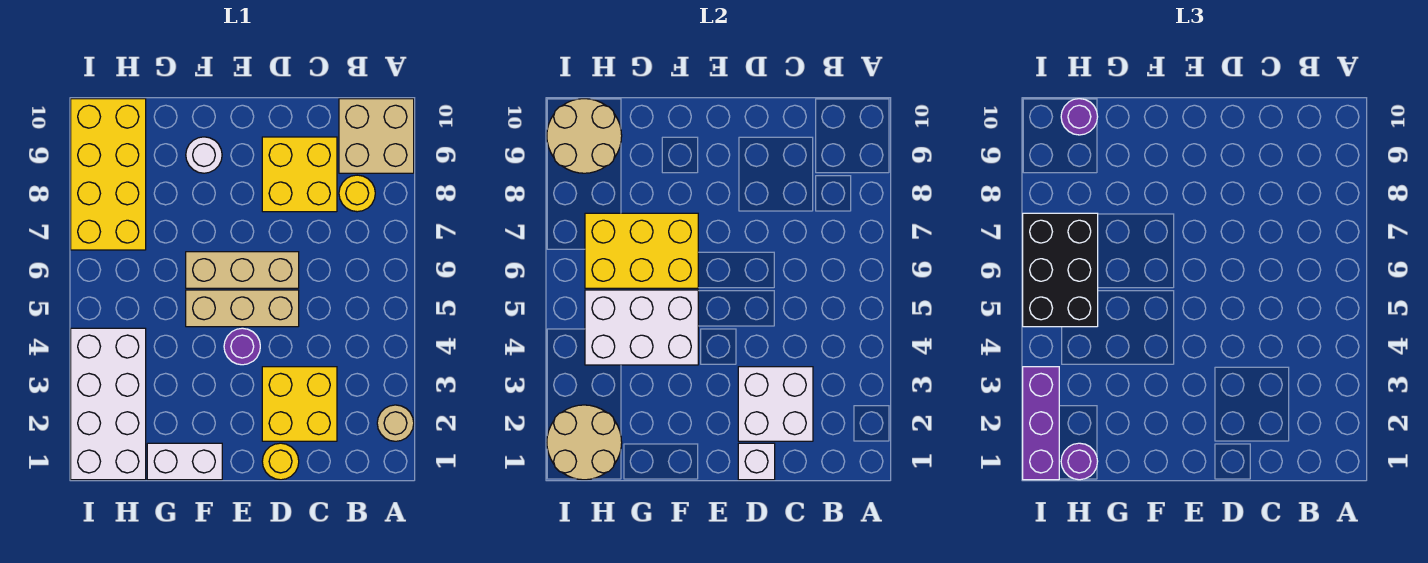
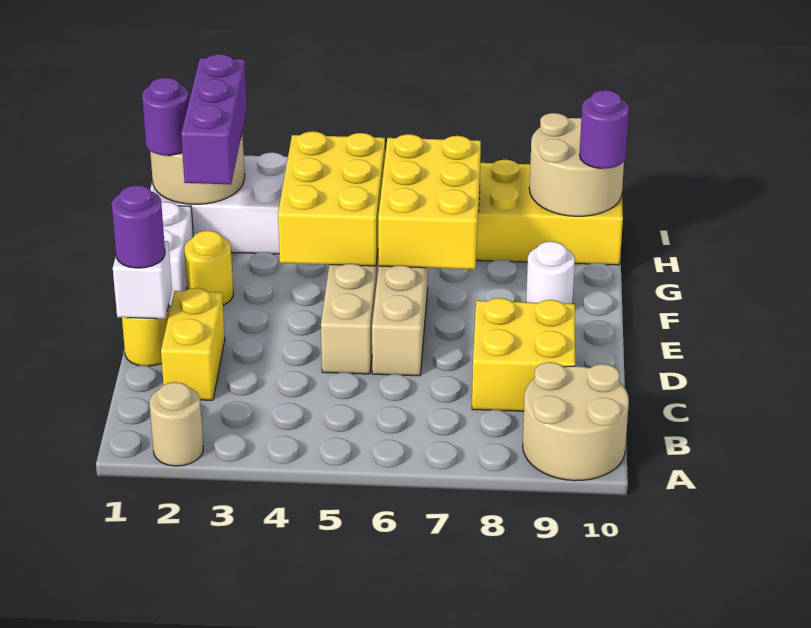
tan brick A9:B10 level 1 -> tan round brick A9:B10 level 1
yellow round brick B8 level 1 -> yellow round brick F2 level 1
yellow brick C2:D3 level 1 -> yellow brick C2:D2 level 1
white brick C2:D3 level 2 -> none
purple round brick E4 level 1 -> purple round brick D1 level 3
white brick F4:H5 level 2 -> yellow brick F4:H5 level 2
black brick H5:I7 level 3 -> none
purple brick I1:I3 level 3 -> purple brick G2:I2 level 3

